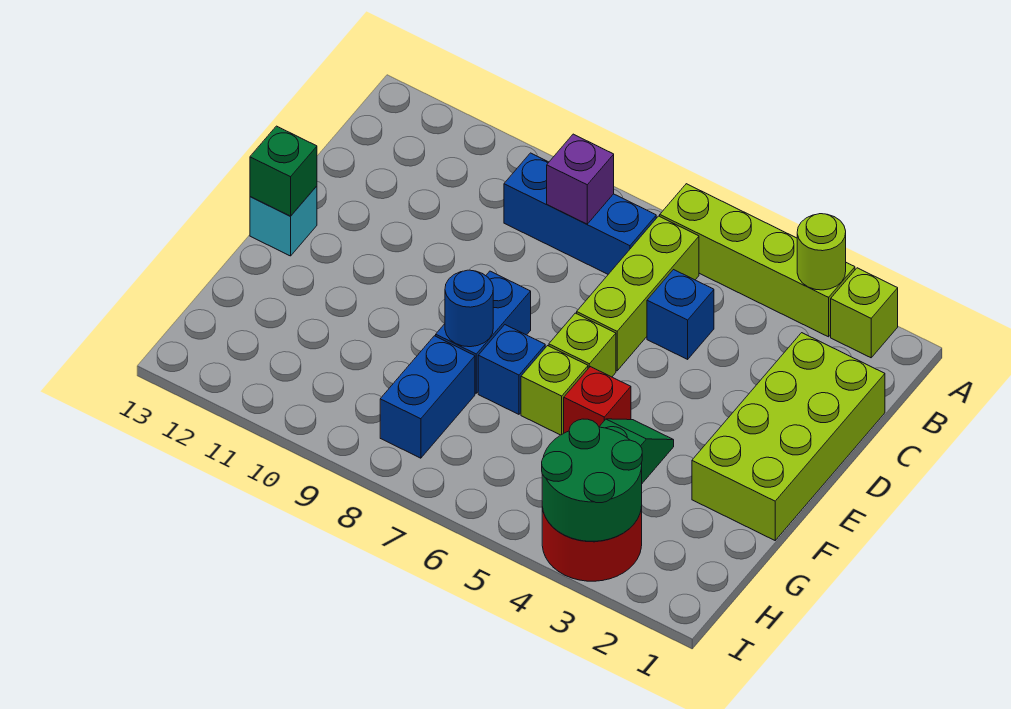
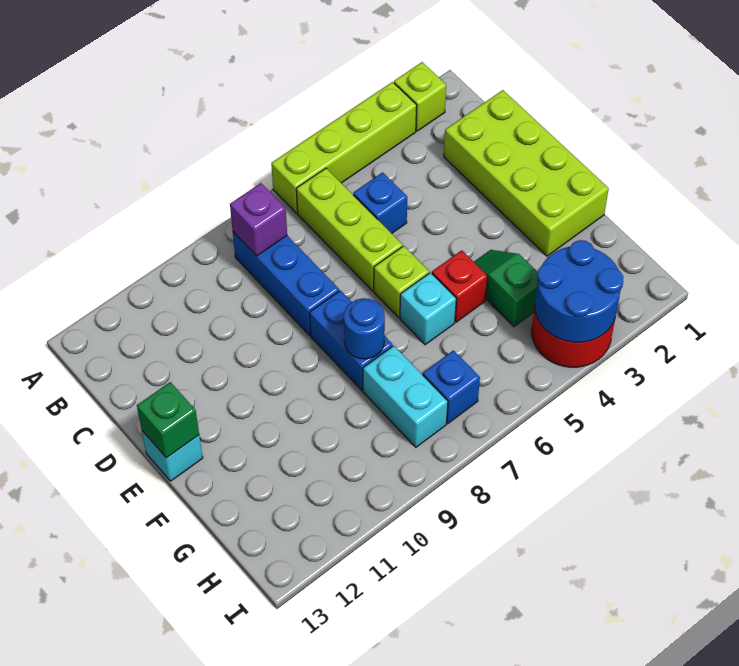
lime round brick A3 level 2 -> none
blue brick B7:B9 level 1 -> blue brick B8:D8 level 1
lime brick F6 level 1 -> cyan brick F6 level 1
blue brick F7 level 1 -> blue brick H7 level 1
blue brick G8:H8 level 1 -> cyan brick G8:H8 level 1
green round brick H3:I4 level 2 -> blue round brick H3:I4 level 2

